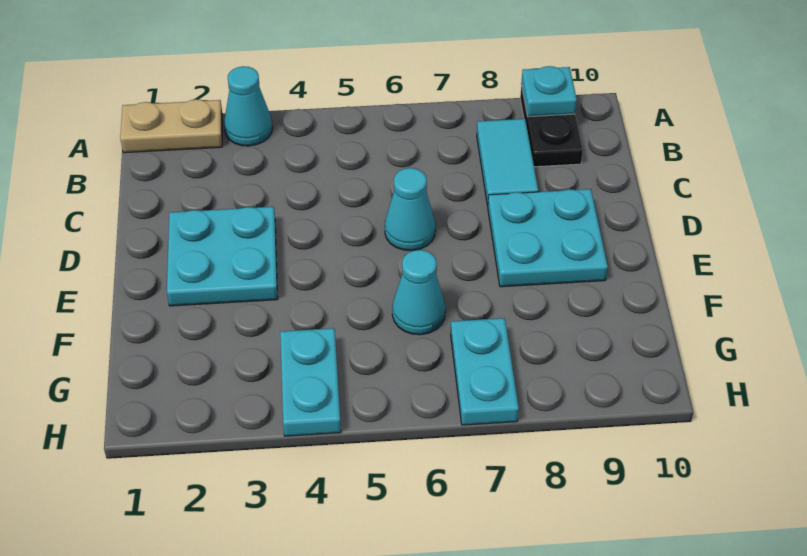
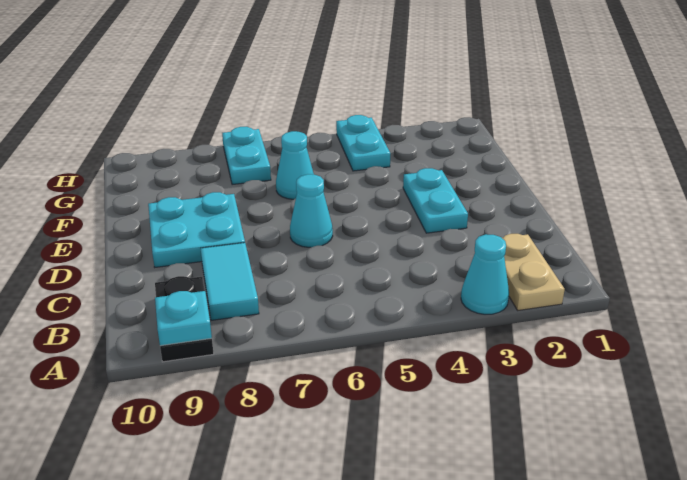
tan plate A1:A2 level 1 -> tan plate A2:B2 level 1
cyan plate D2:E3 level 1 -> cyan plate D3:E3 level 1

